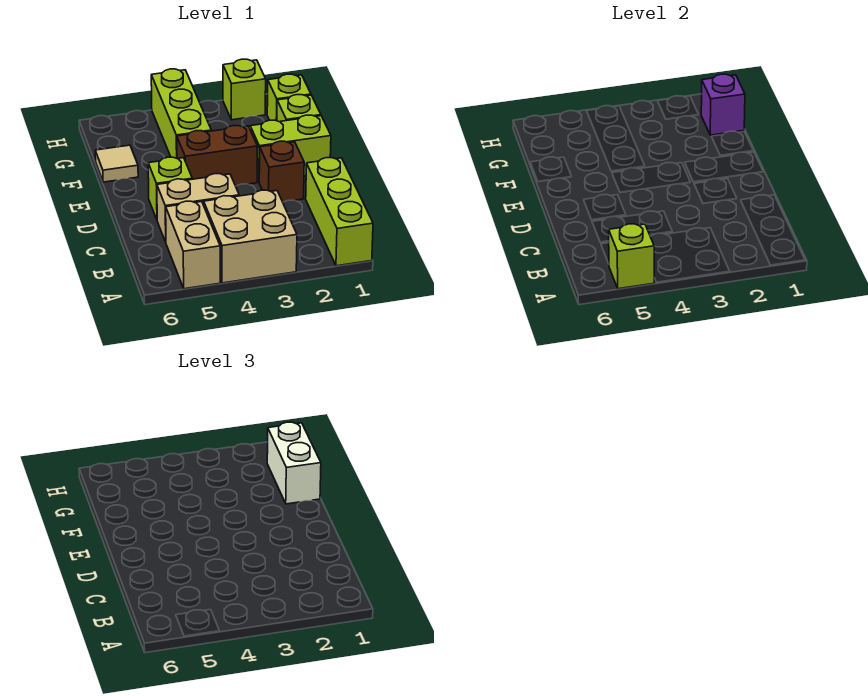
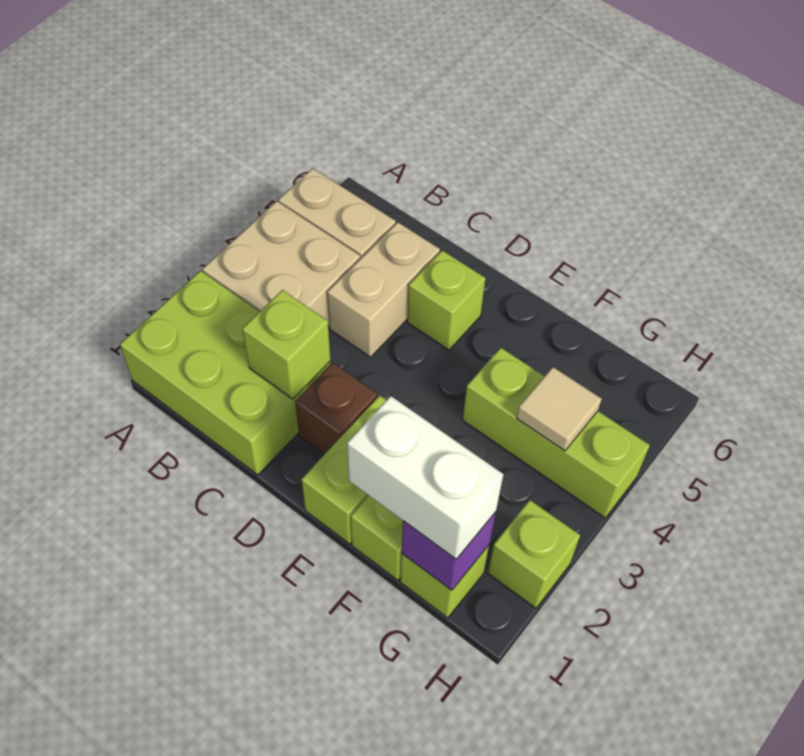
lime brick A1:C1 level 1 -> lime brick A1:C2 level 1
lime brick A5 level 2 -> lime brick C2 level 2
brown brick E3:E4 level 1 -> none
tan tile F6 level 1 -> tan tile G4 level 2

